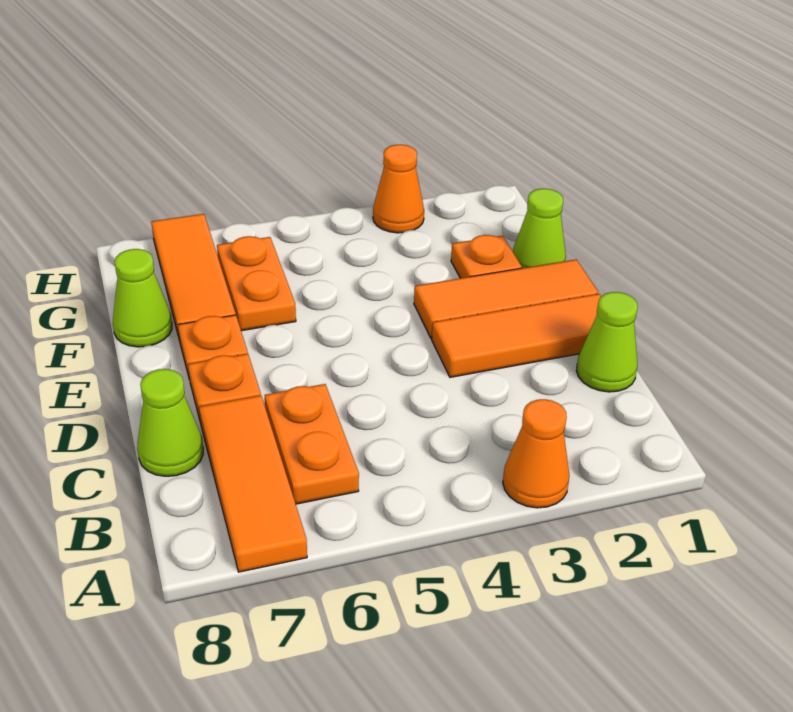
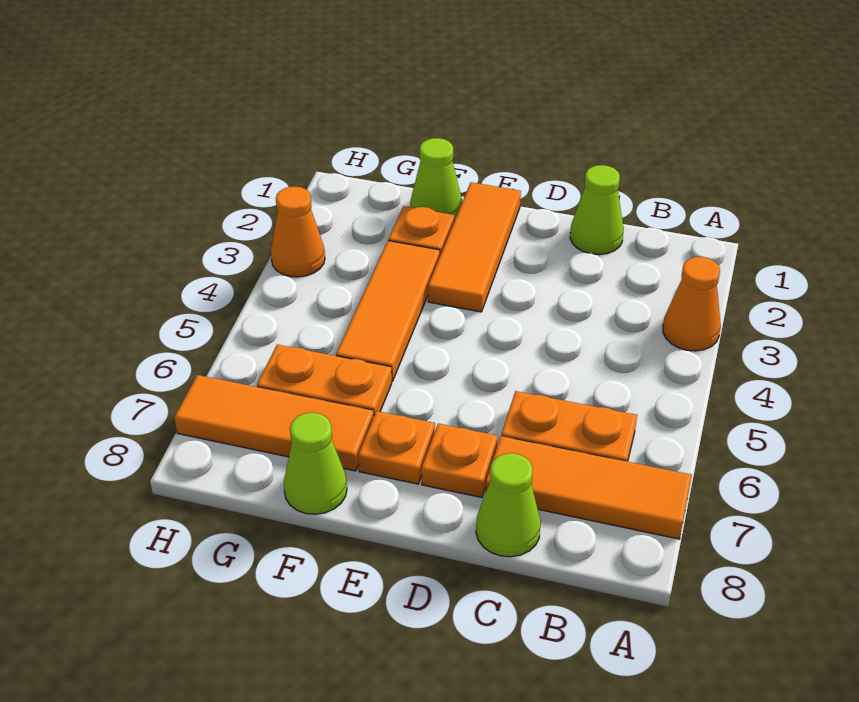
orange tile D1:D3 level 1 -> orange tile F3:F5 level 1

